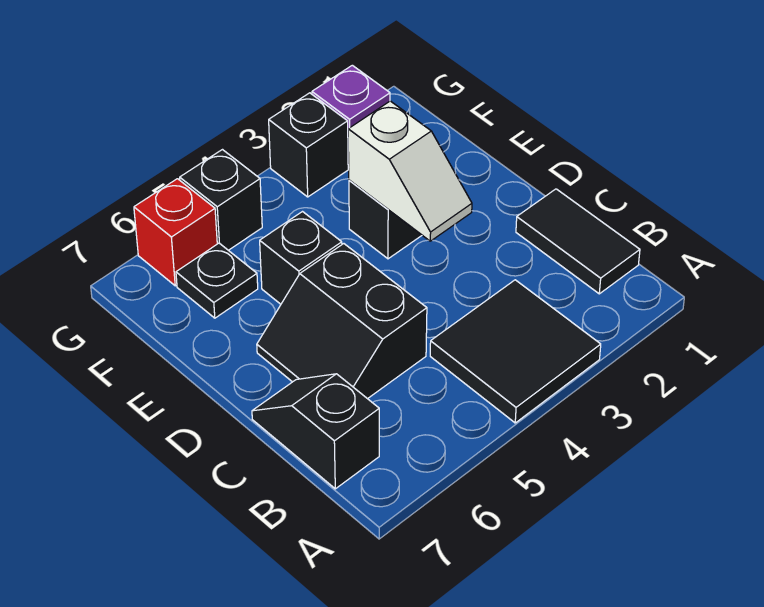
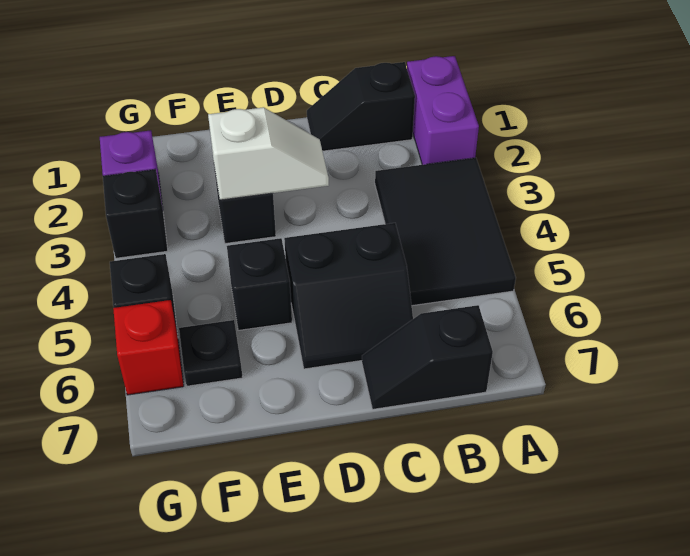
none -> purple brick A1:A2 level 1
black tile A3:B4 level 1 -> black tile A3:B5 level 1
black tile B1:C1 level 1 -> black slope B1:C1 level 1 top B

